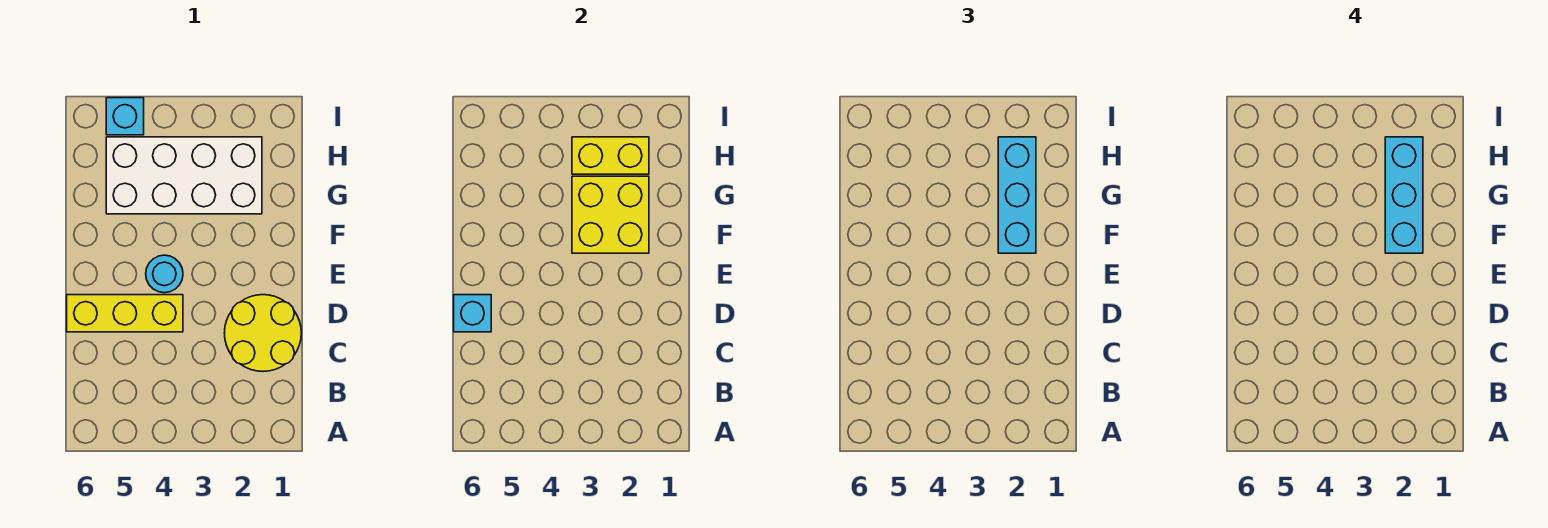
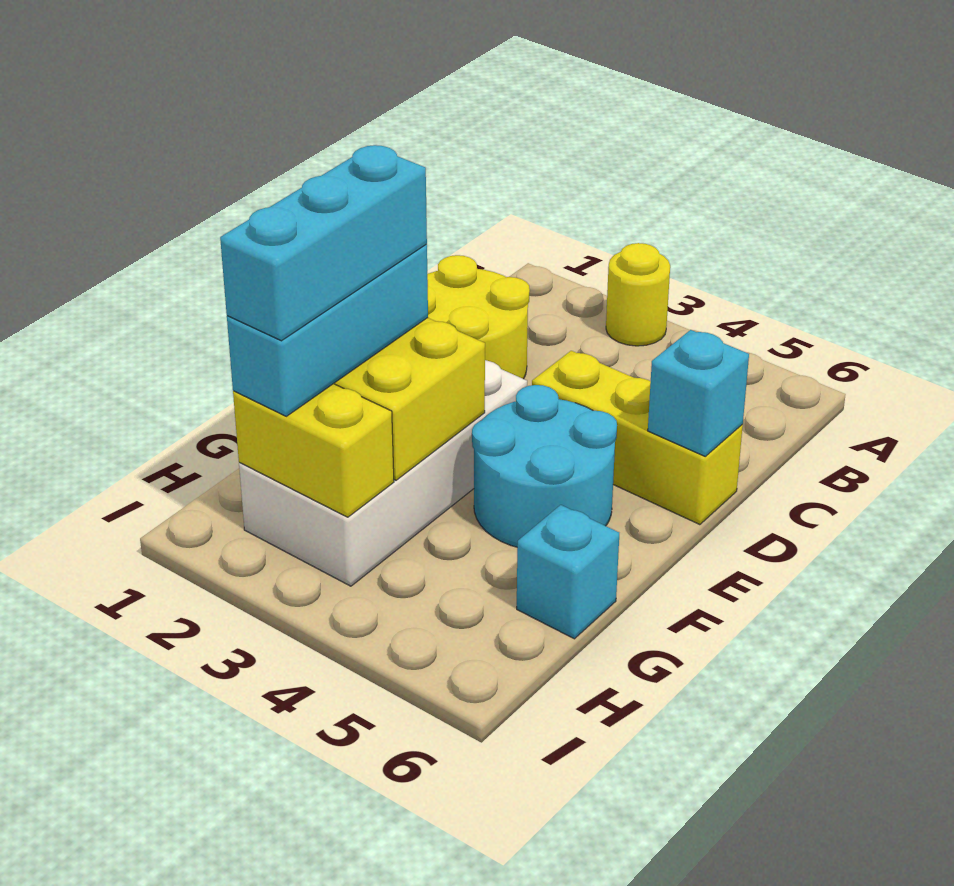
none -> yellow round brick A3 level 1
cyan round brick E4 level 1 -> cyan round brick E4:F5 level 1
white brick G2:H5 level 1 -> white brick E2:H3 level 1
cyan brick I5 level 1 -> cyan brick G6 level 1

